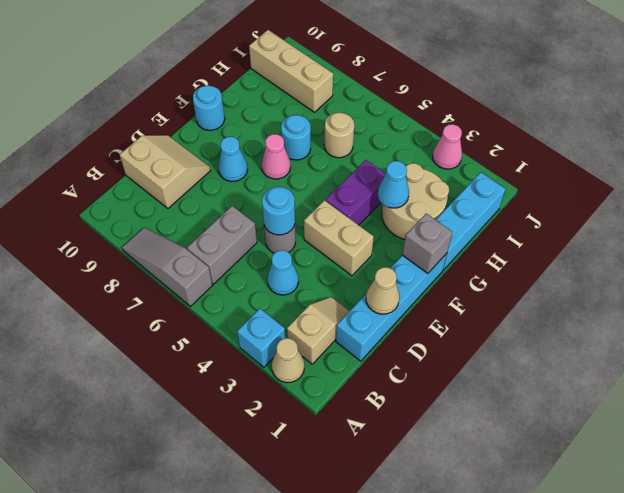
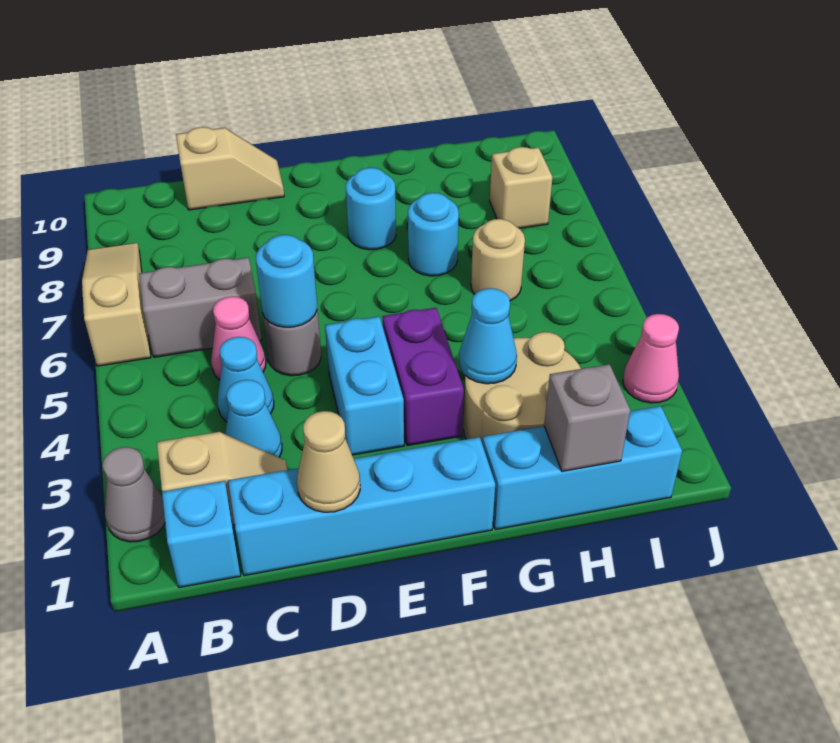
tan cone A2 level 1 -> grey cone A2 level 1
cyan brick A3 level 1 -> cyan brick B1 level 1
grey slope A6:A8 level 1 top 6 -> tan slope A6:A8 level 1 top 6
tan slope C9:D10 level 1 top C -> tan slope C10:D10 level 1 top C
tan brick E3:E4 level 1 -> cyan brick E3:E4 level 1
cyan cone E8 level 1 -> cyan cone C3 level 1
grey brick F1 level 2 -> grey brick H1 level 2
purple brick F4:G4 level 1 -> purple brick F3:F4 level 1
pink cone F7 level 1 -> pink cone C5 level 1
cyan round brick F10 level 1 -> cyan round brick F8 level 1
tan brick I8:I10 level 1 -> tan brick I8 level 1

